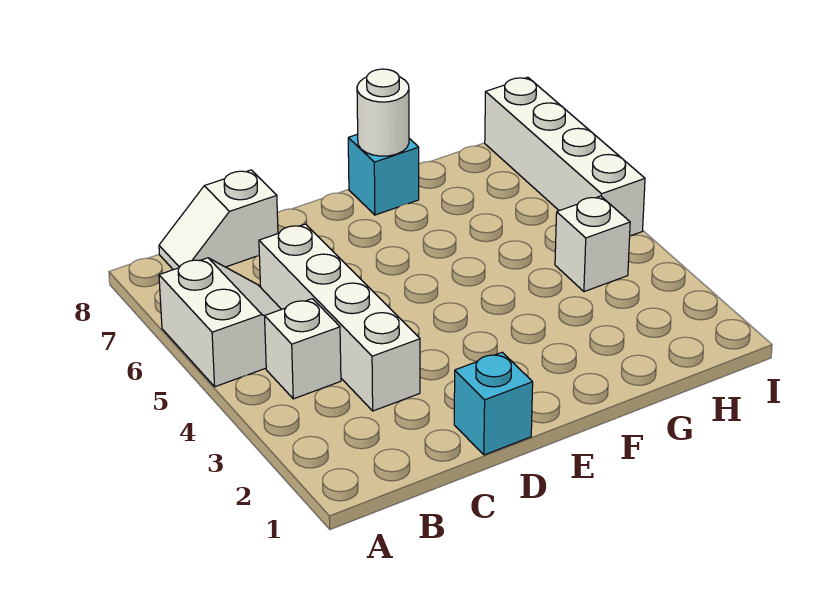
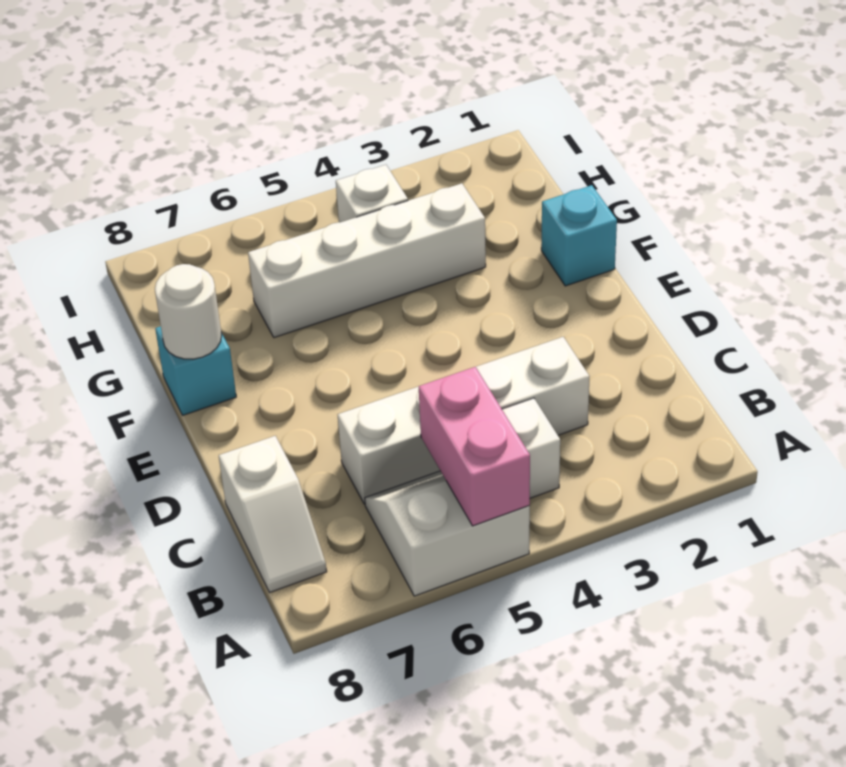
none -> pink brick A5:B5 level 2
cyan brick D1 level 1 -> cyan brick F1 level 1
white brick I5:I8 level 1 -> white brick G3:G6 level 1

